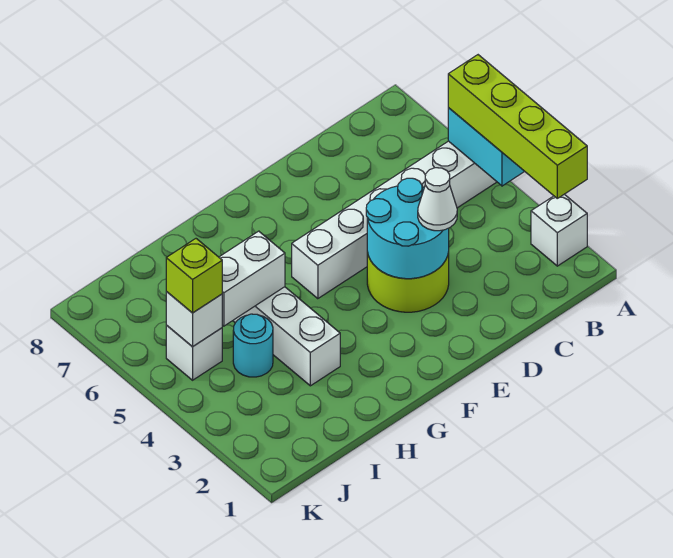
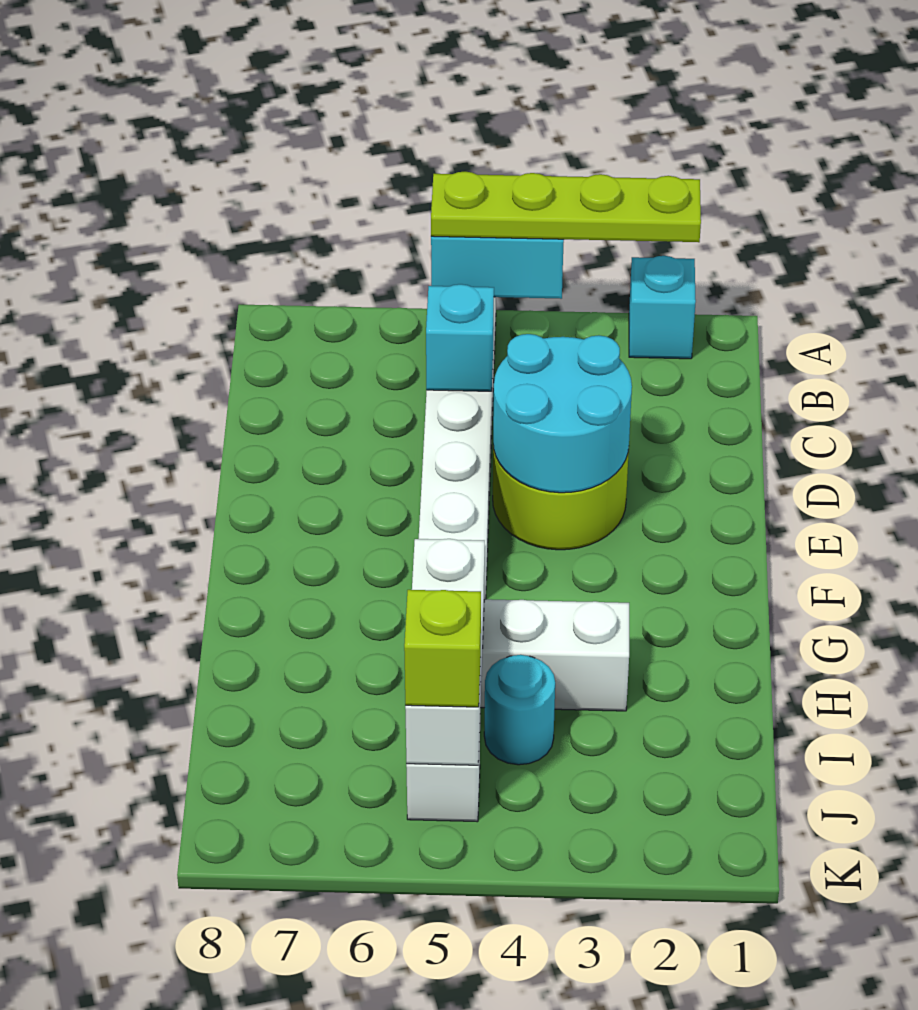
white brick A2 level 1 -> cyan brick A2 level 1
lime brick A2:A5 level 3 -> lime plate A2:A5 level 3
none -> cyan brick C5 level 2
white cone D3 level 3 -> none

